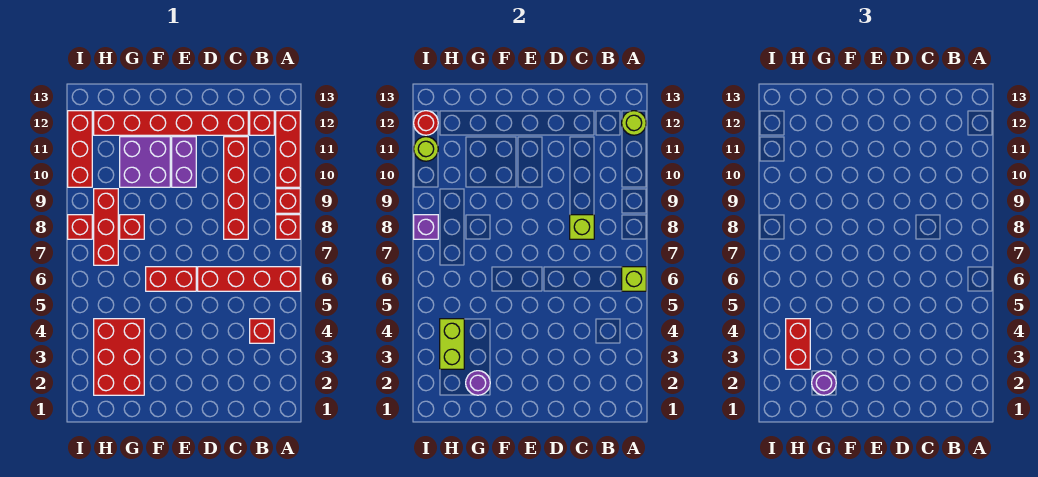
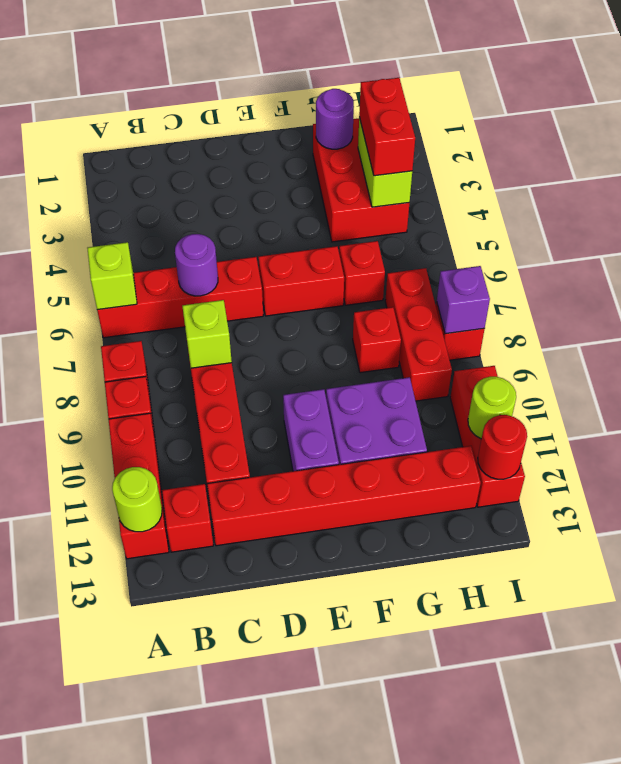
red brick B4 level 1 -> red brick G6 level 1
purple round brick G2 level 3 -> purple round brick C6 level 2

